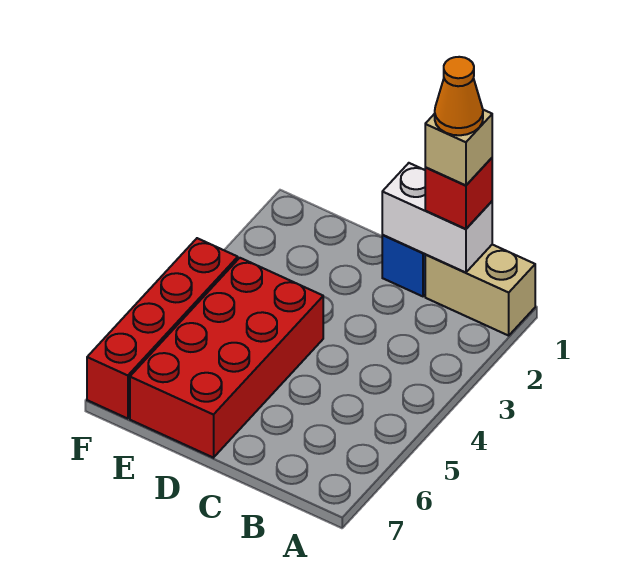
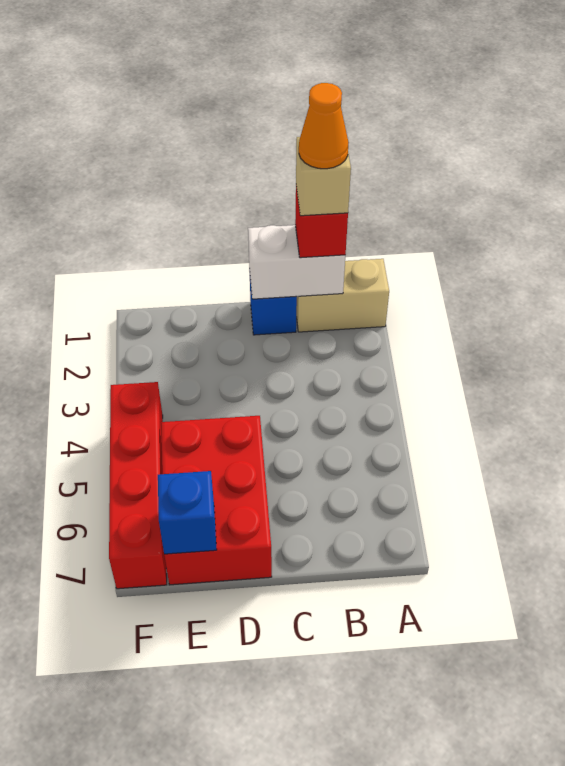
red brick D4:E7 level 1 -> red brick D5:E7 level 1
none -> blue brick E7 level 2

